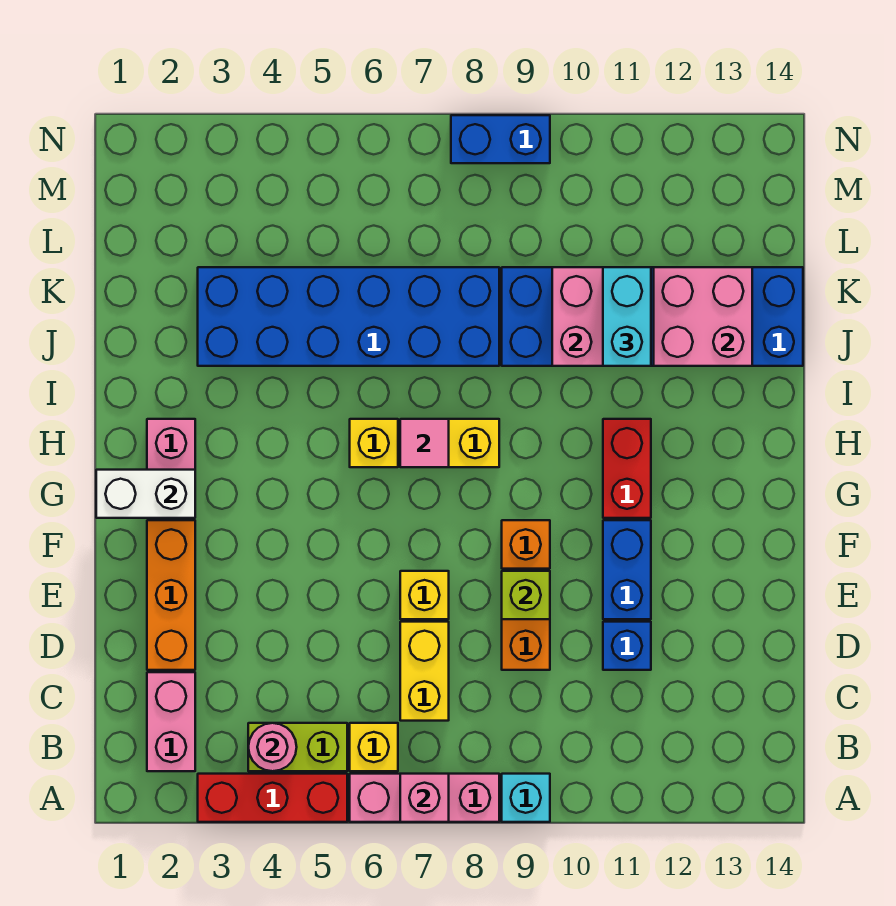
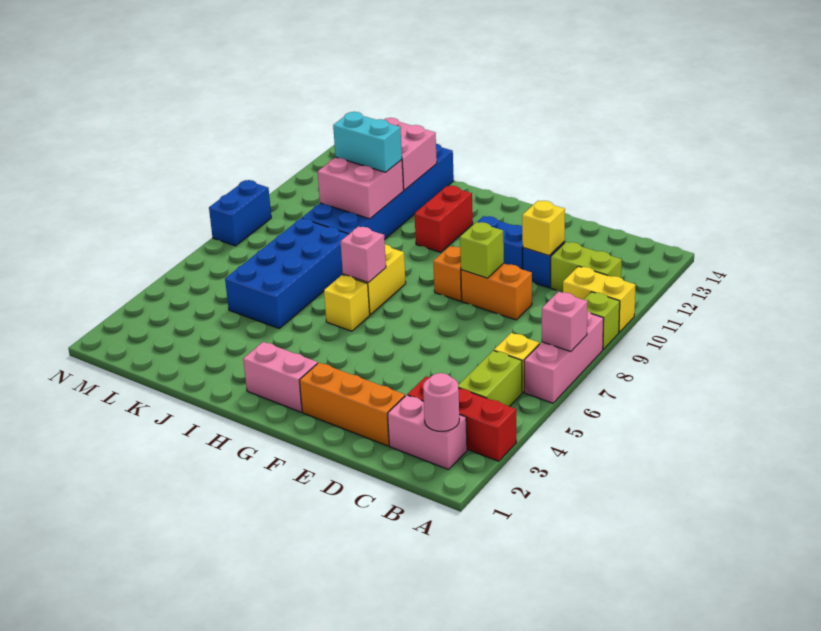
red brick A3:A5 level 1 -> red brick A3:C3 level 1
cyan brick A9 level 1 -> lime brick A9 level 1
pink round brick B4 level 2 -> pink round brick B2 level 2
none -> lime brick B11:C11 level 1
yellow brick C7:D7 level 1 -> yellow brick A10:B10 level 1
yellow brick E7 level 1 -> yellow brick D11 level 2
white brick G1:G2 level 2 -> none
red brick G11:H11 level 1 -> red brick H11:H12 level 1
pink tile H7 level 2 -> pink brick H7 level 2
blue brick J3:K8 level 1 -> blue brick J5:K8 level 1

